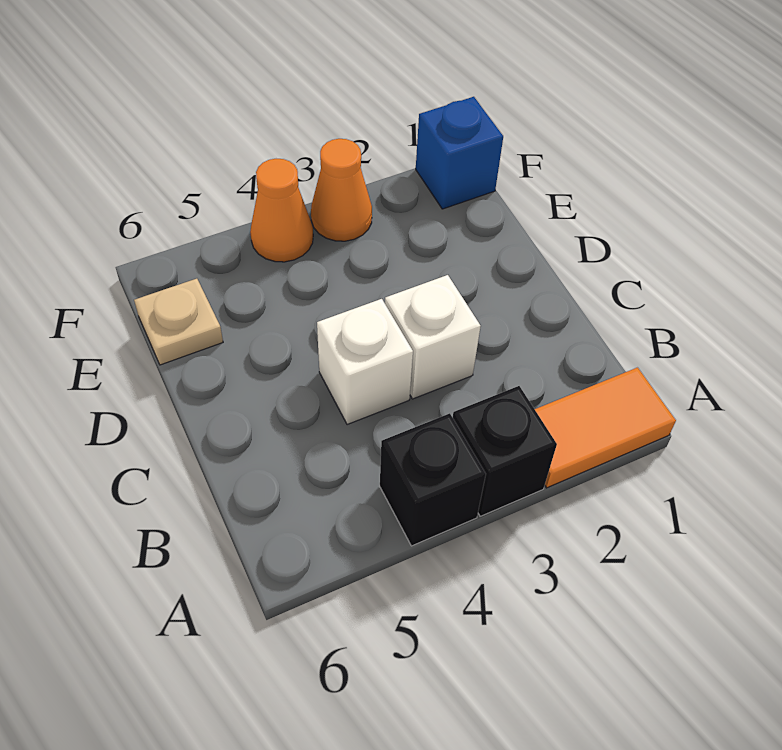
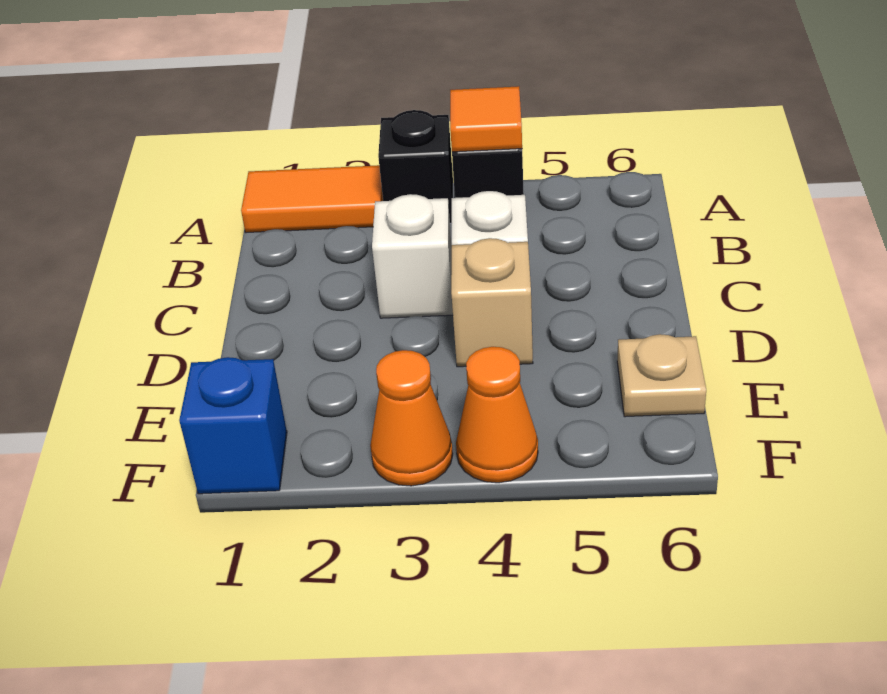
none -> orange tile A4 level 2
none -> tan brick D4 level 1

